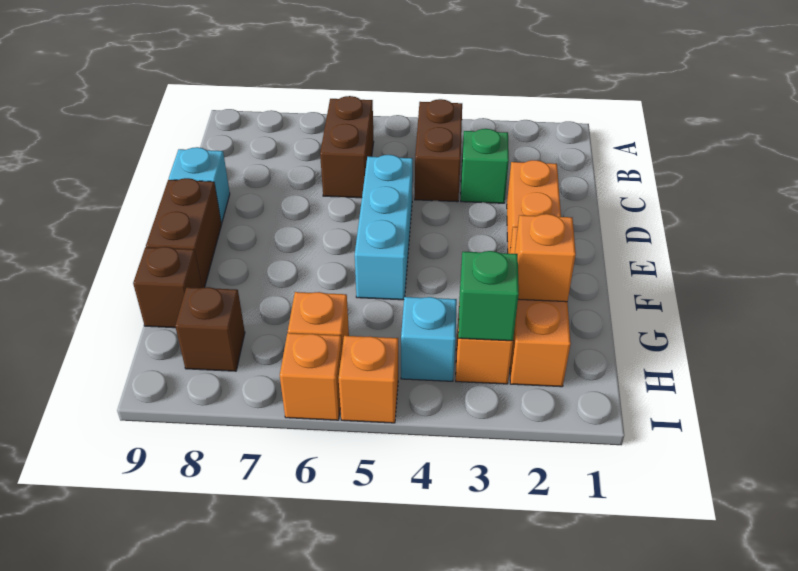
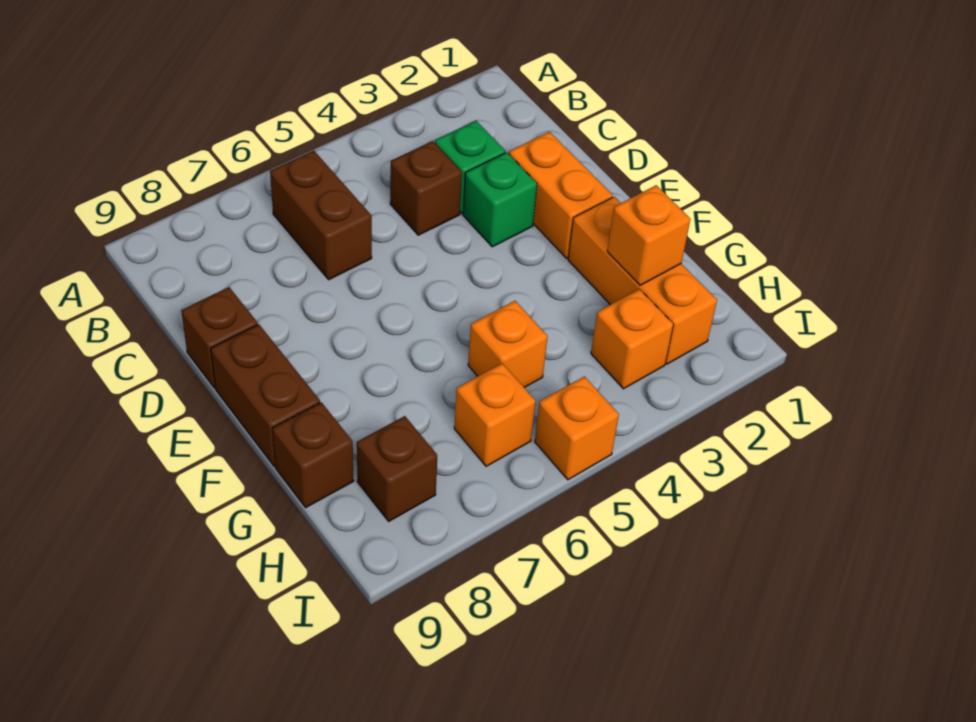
brown brick B4:C4 level 1 -> brown brick C4 level 1
cyan brick D5:F5 level 1 -> none
cyan brick D9 level 1 -> brown brick D9 level 1
green brick H3 level 2 -> green brick D3 level 1
cyan brick H4 level 1 -> none
orange brick I6 level 1 -> orange brick G5 level 1

